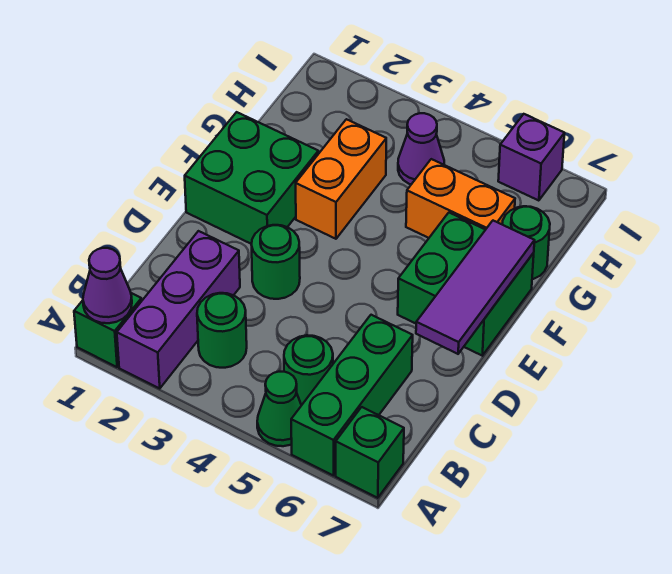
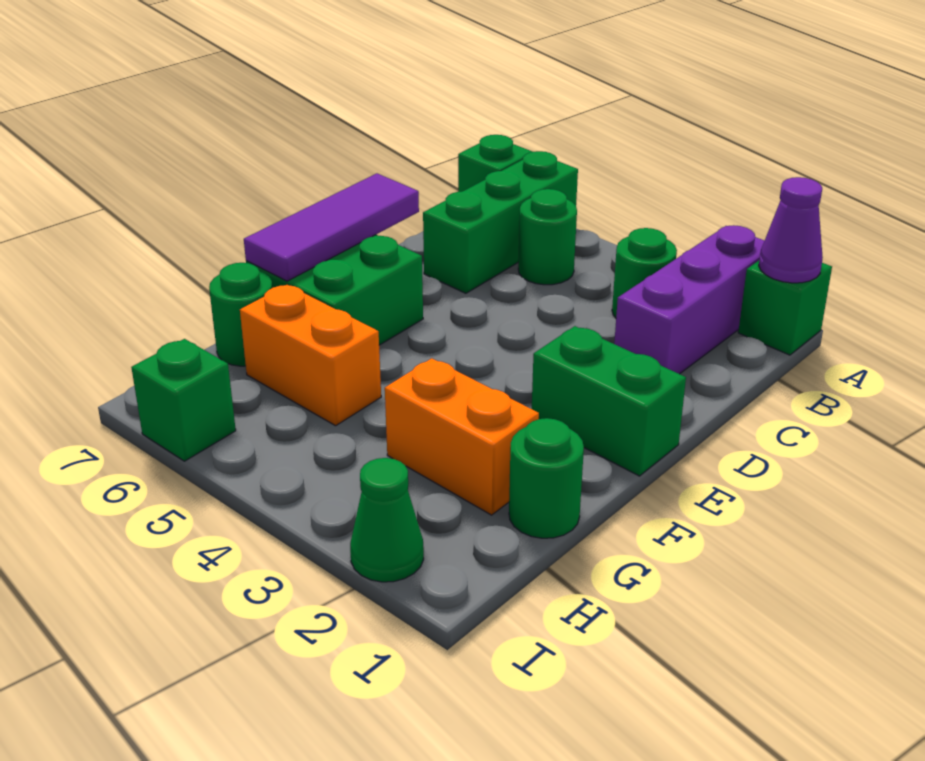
green cone A5 level 1 -> green cone I2 level 1
green round brick D3 level 1 -> green round brick G1 level 1
green brick E1:F2 level 1 -> green brick E1:E2 level 1
orange brick F3:G3 level 1 -> orange brick G2:G3 level 1
purple cone H4 level 1 -> none
purple brick I6 level 1 -> green brick I6 level 1

